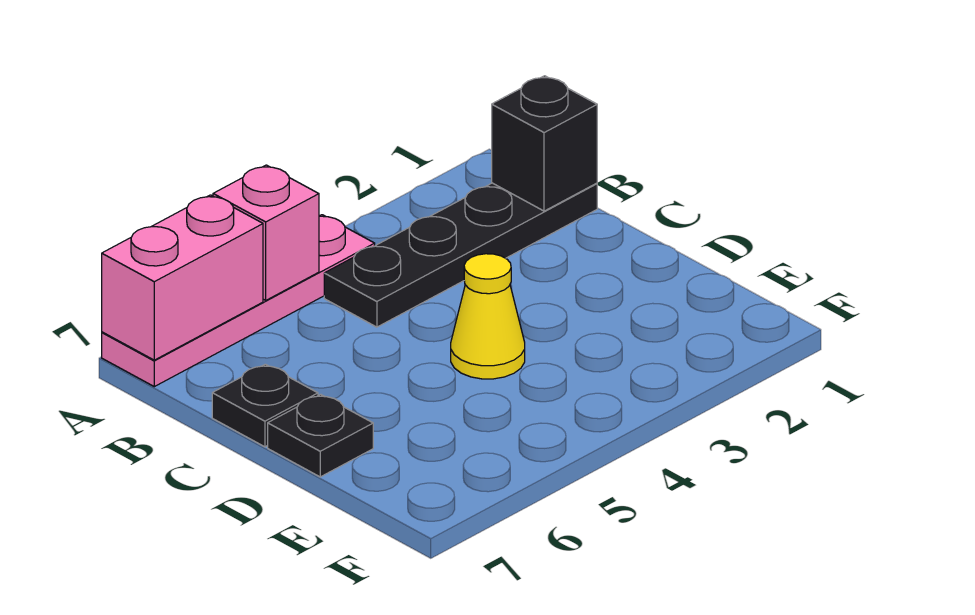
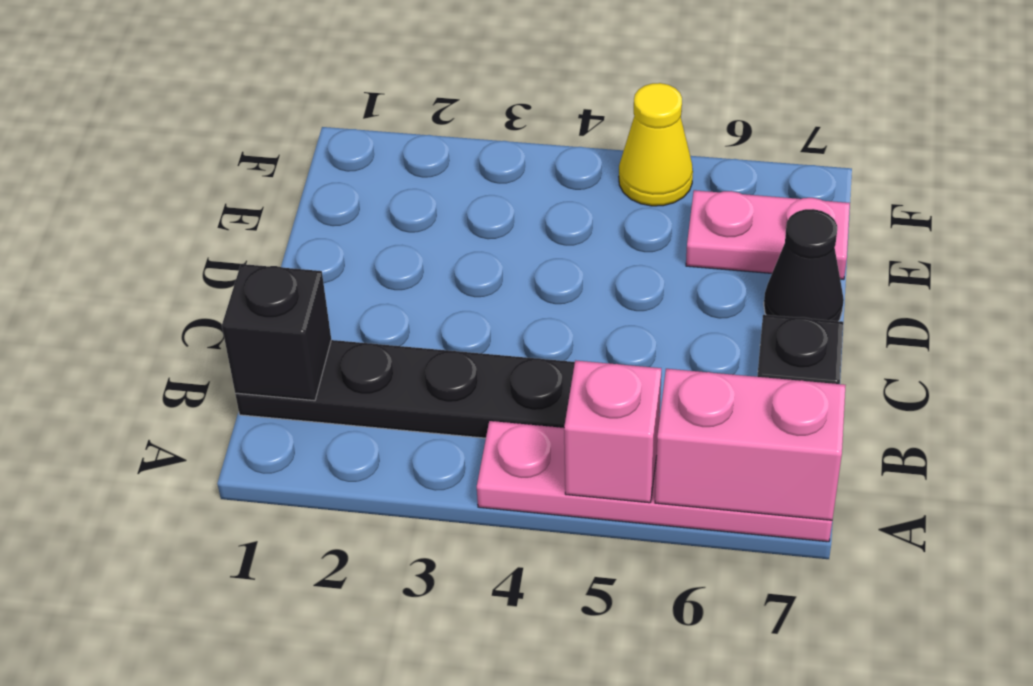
yellow cone D4 level 1 -> yellow cone F5 level 1
black plate D7 level 1 -> black cone D7 level 1
none -> pink plate E6:E7 level 1

